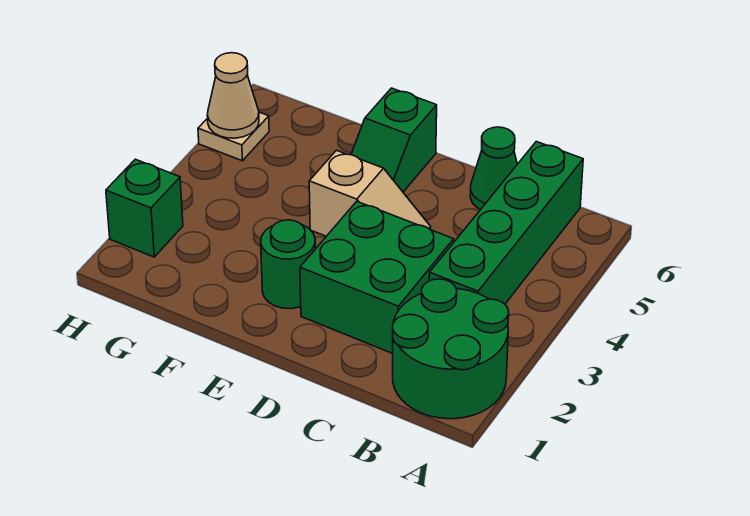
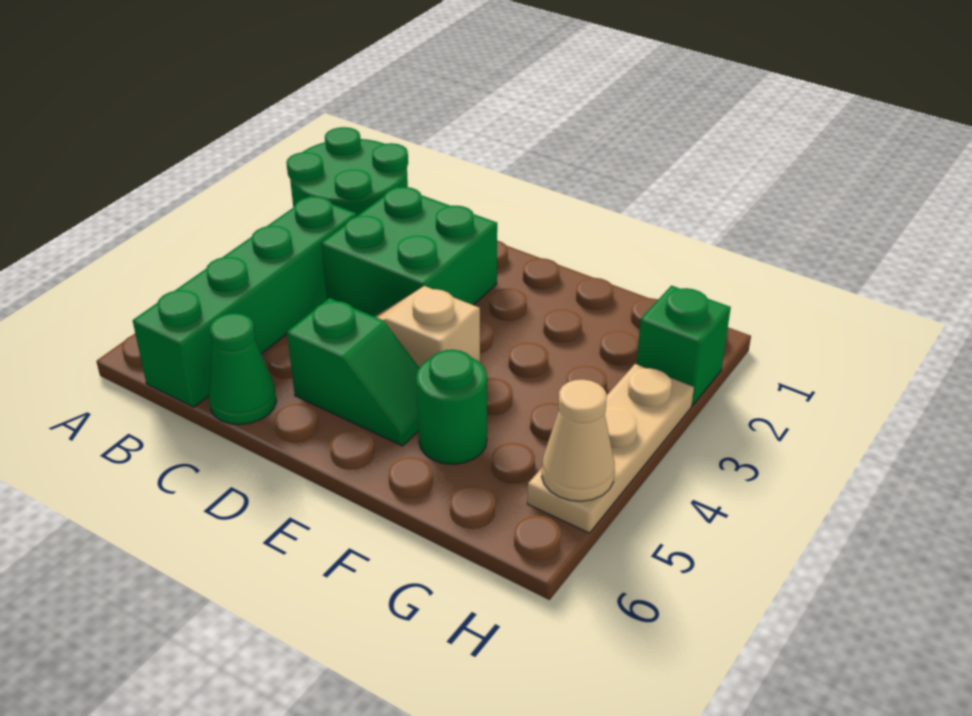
green round brick E2 level 1 -> green round brick F5 level 1
green slope E5:E6 level 1 top 6 -> green slope D5:E5 level 1 top D
tan plate H5 level 1 -> tan plate H3:H5 level 1

